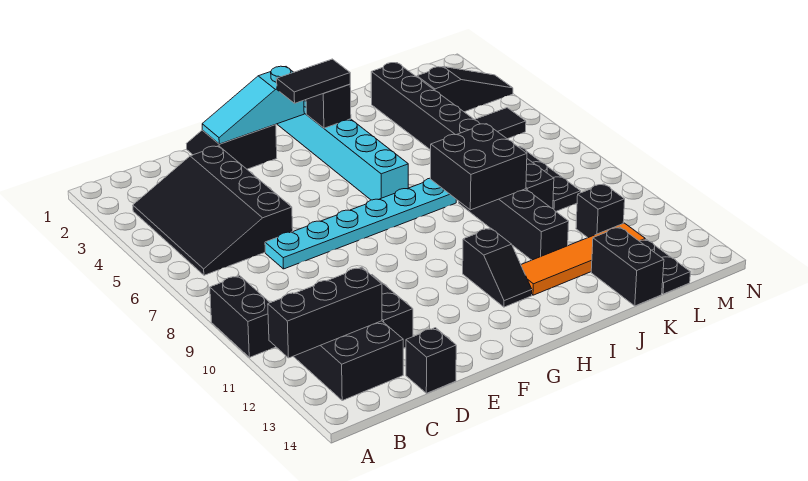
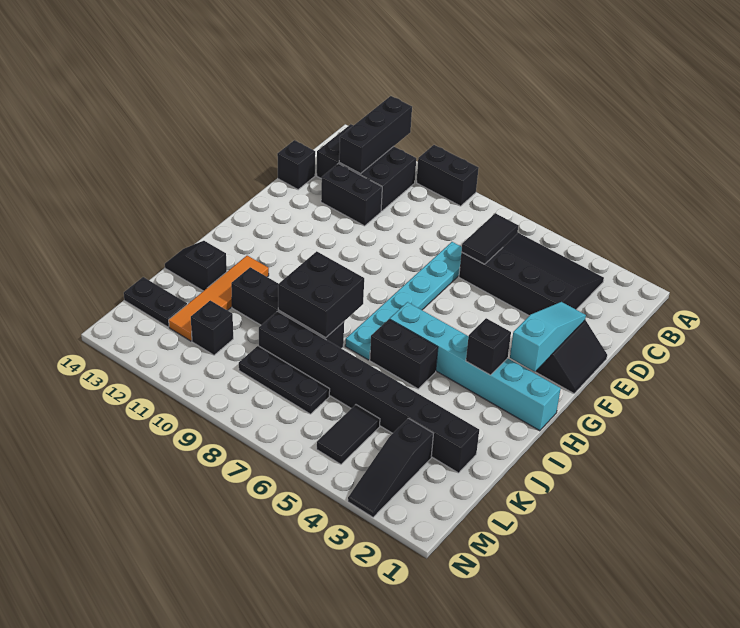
black tile G3:H3 level 3 -> black tile C6:D6 level 2
black slope H11:H12 level 1 top 11 -> black slope J13:J14 level 1 top 13
black brick K13:K14 level 1 -> black brick I5:I6 level 1

